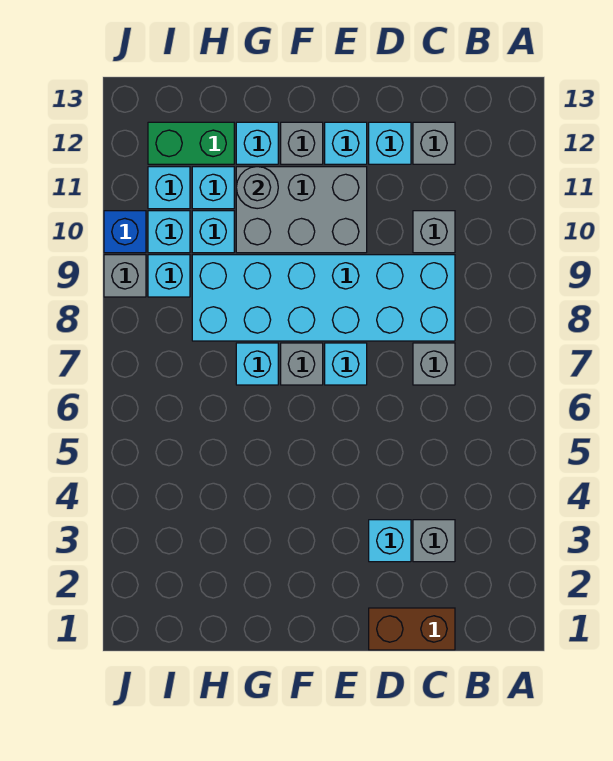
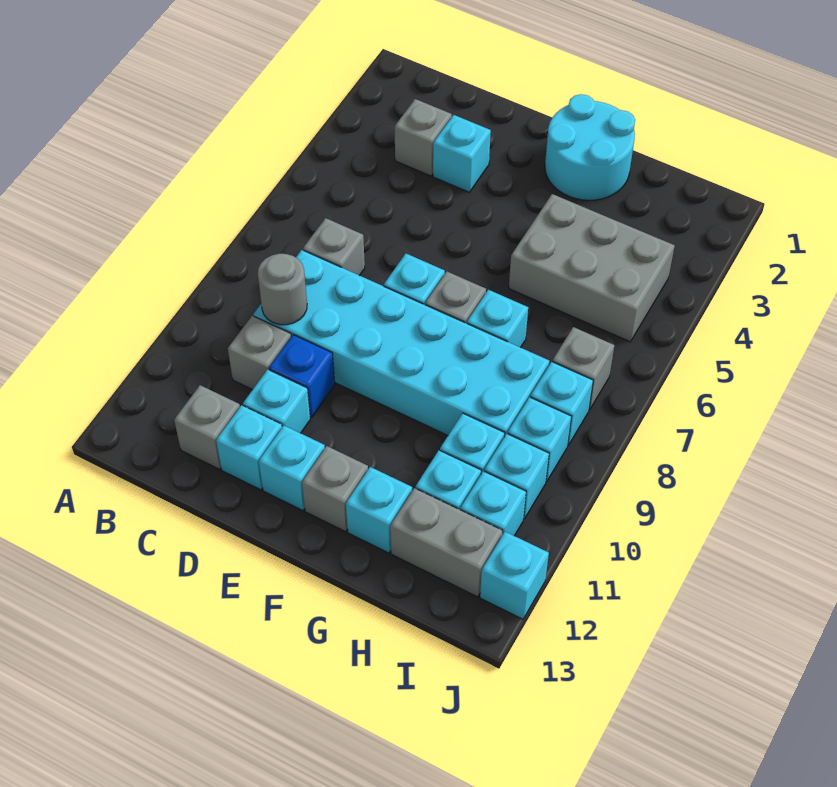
brown brick C1:D1 level 1 -> none
none -> cyan brick D11 level 1
grey brick E10:G11 level 1 -> grey brick G4:I5 level 1
none -> cyan round brick F1:G2 level 1
grey round brick G11 level 2 -> grey round brick C9 level 2
green brick H12:I12 level 1 -> grey brick H12:I12 level 1
none -> cyan brick I8 level 1
grey brick J9 level 1 -> grey brick I7 level 1
blue brick J10 level 1 -> blue brick D10 level 1
none -> cyan brick J12 level 1

